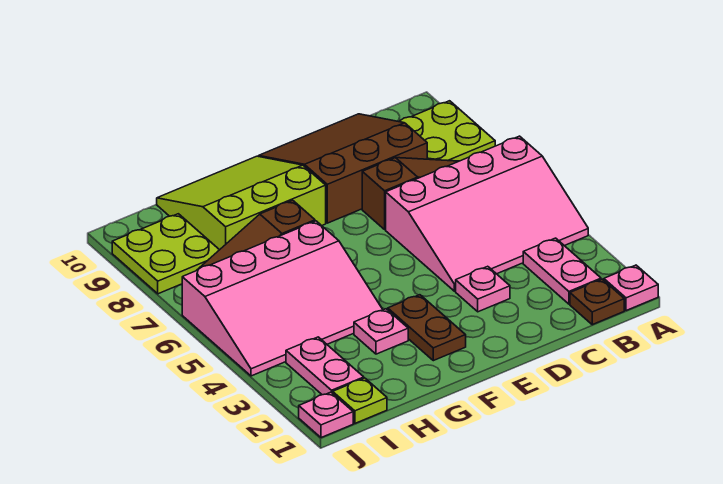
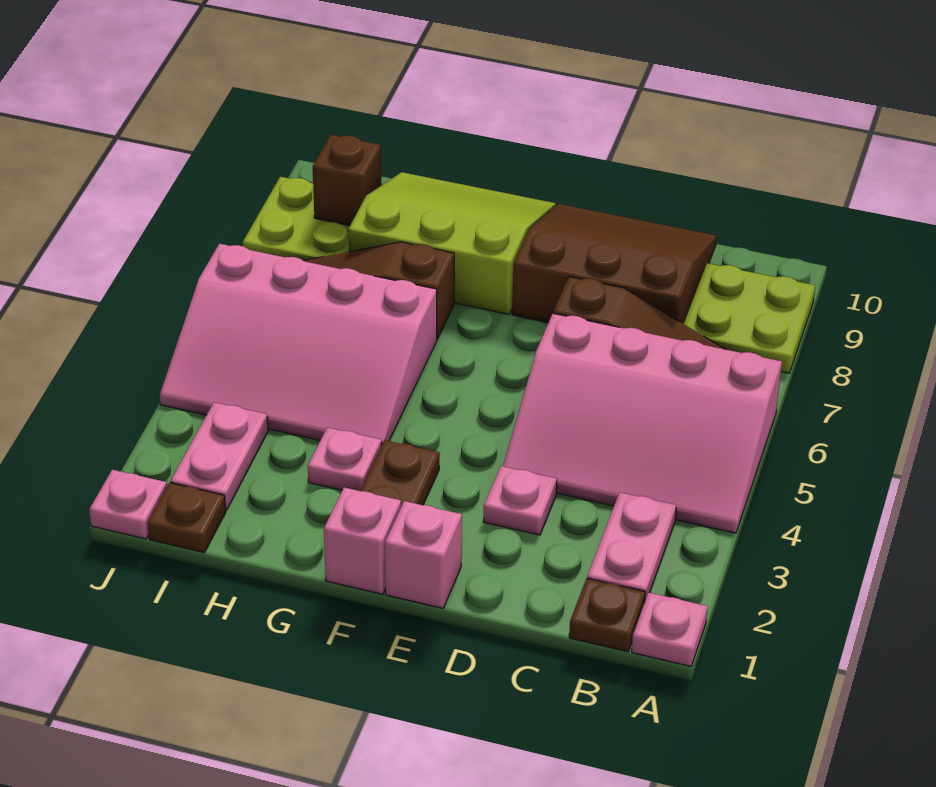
none -> pink brick E1 level 1
none -> pink brick F1 level 1
lime plate I1 level 1 -> brown plate I1 level 1
none -> brown brick I9 level 2

